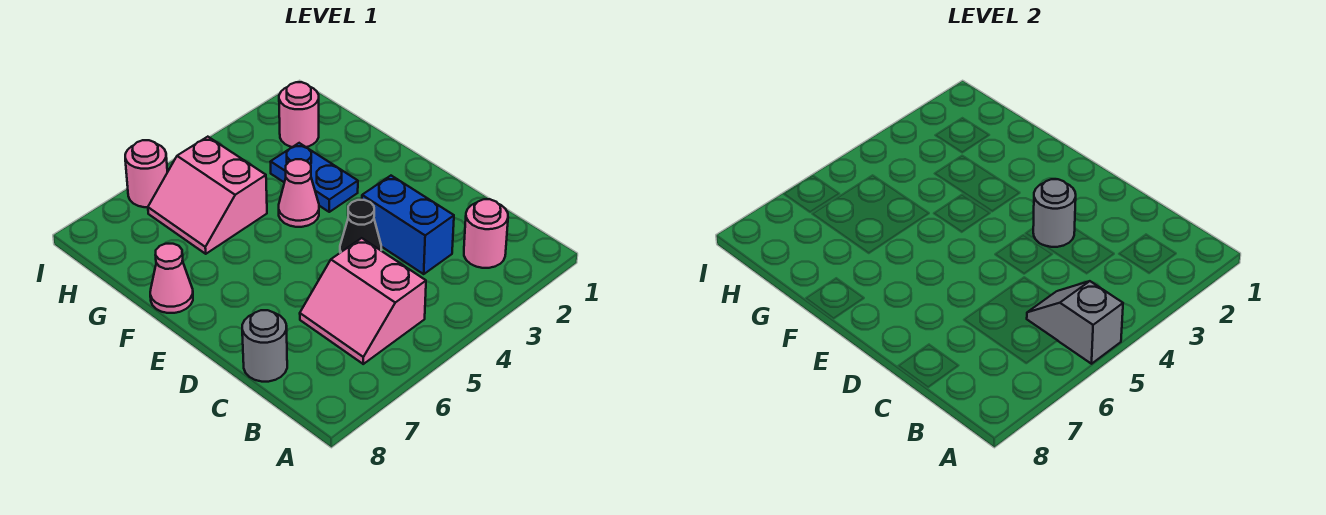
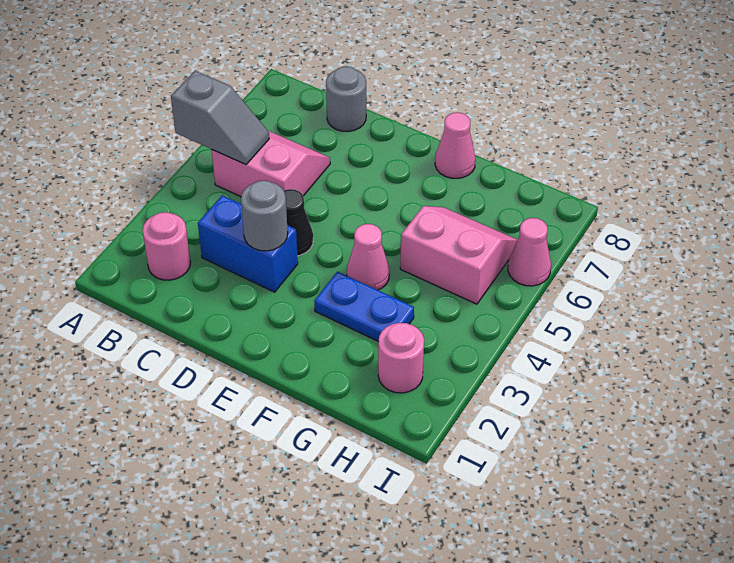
pink round brick I6 level 1 -> pink cone I6 level 1

